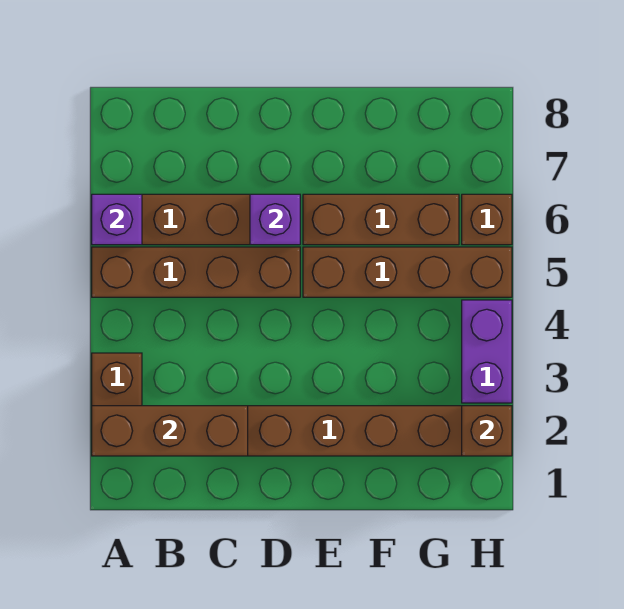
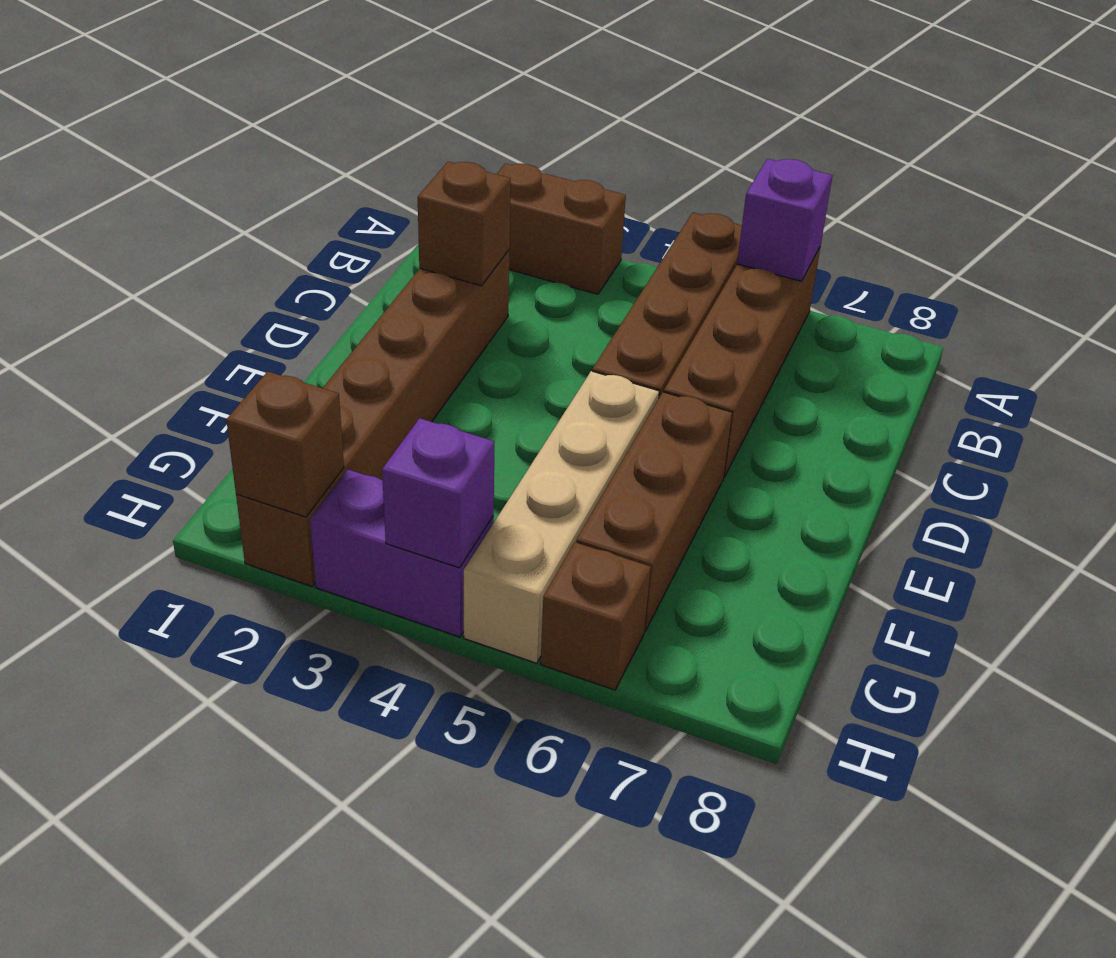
brown brick A2:C2 level 2 -> brown brick C2 level 2
purple brick D6 level 2 -> purple brick H4 level 2
brown brick E5:H5 level 1 -> tan brick E5:H5 level 1

